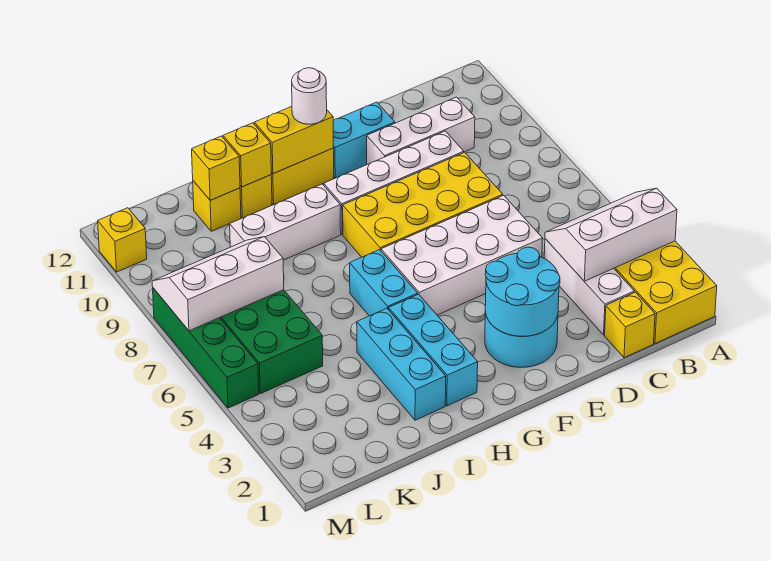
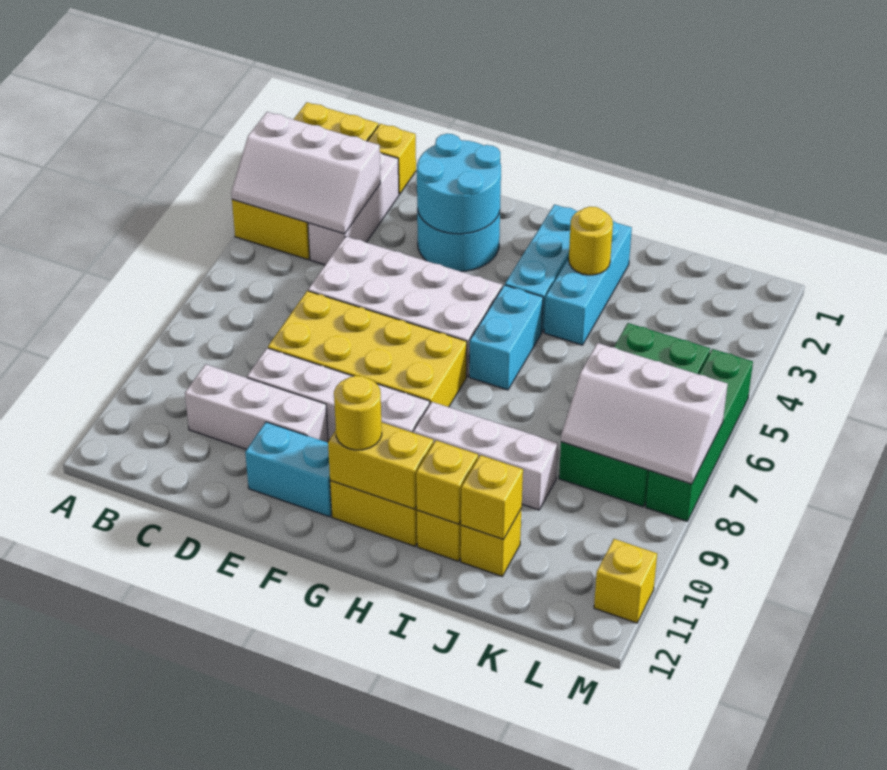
white round brick G11 level 3 -> yellow round brick G11 level 3
none -> yellow round brick I3 level 2

